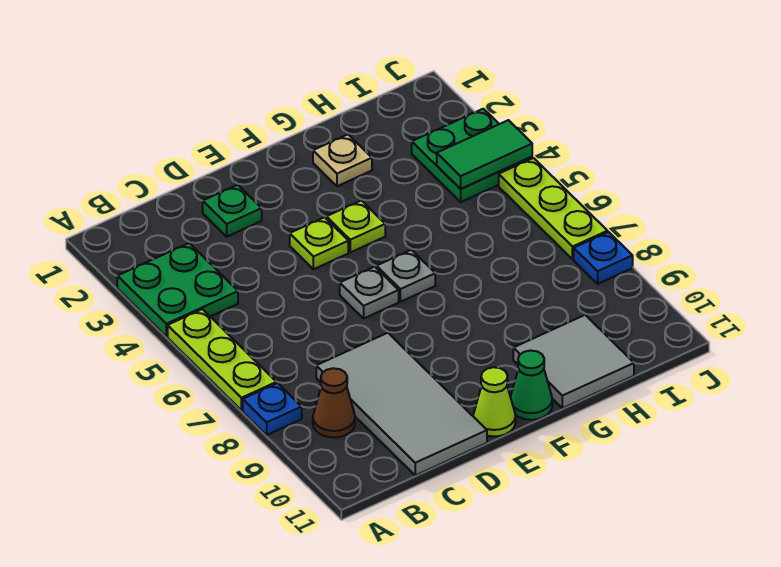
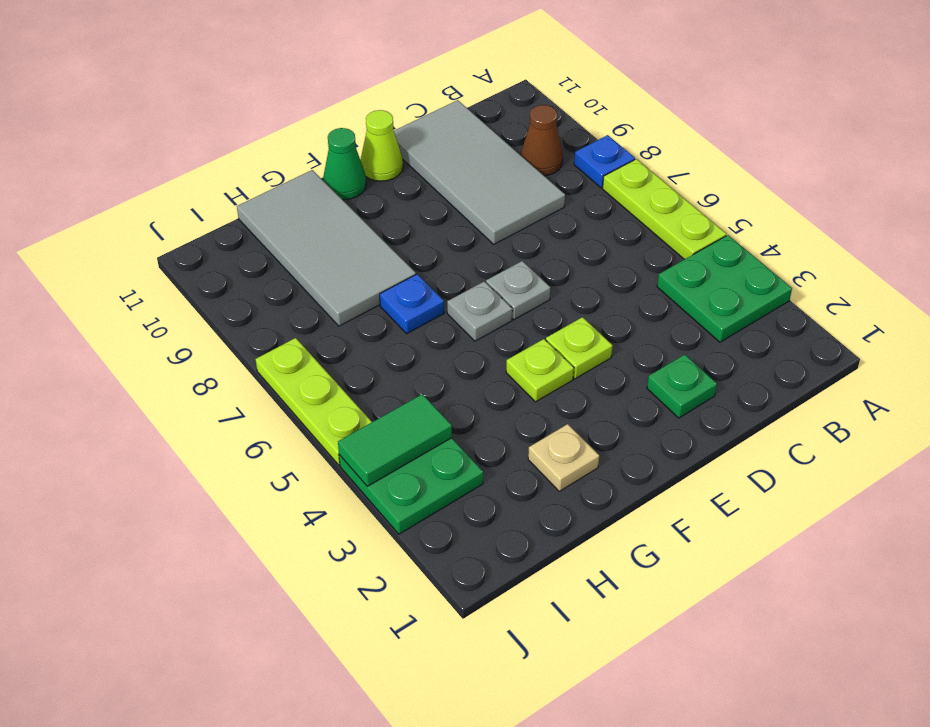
grey tile G10:H11 level 1 -> grey tile G8:H11 level 1
blue plate J8 level 1 -> blue plate G7 level 1

